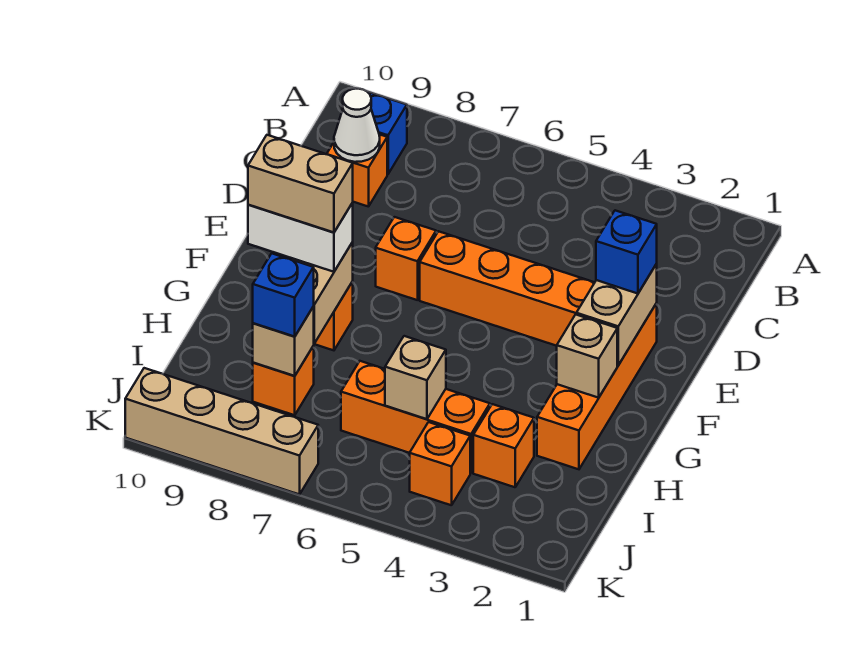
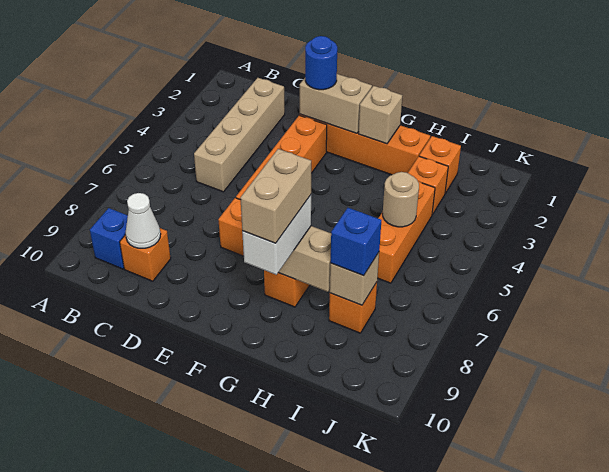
blue brick E2 level 3 -> blue round brick E2 level 3
tan brick I5 level 2 -> tan round brick I5 level 2
orange brick J4 level 1 -> orange brick I2 level 1
tan brick K7:K10 level 1 -> tan brick C2:C5 level 1

